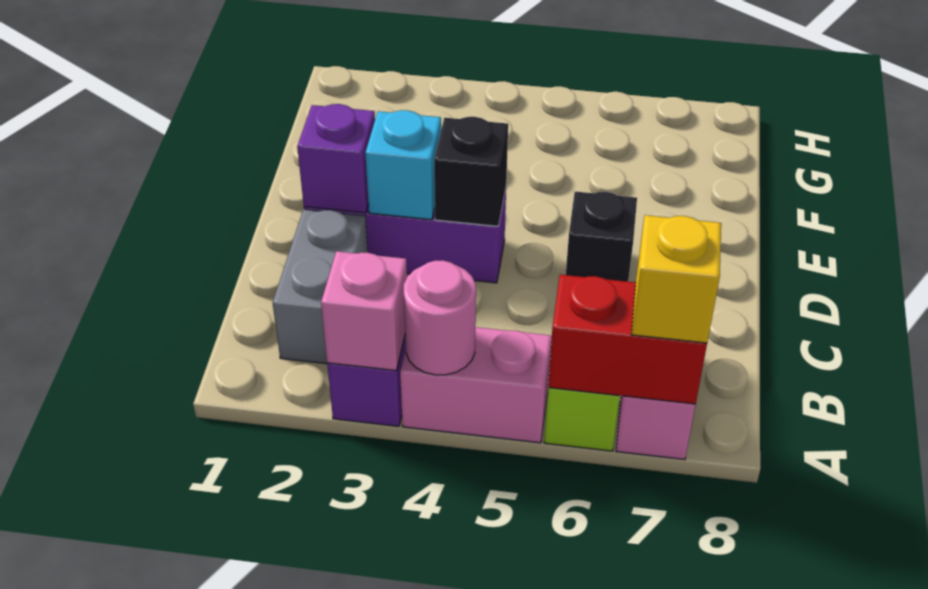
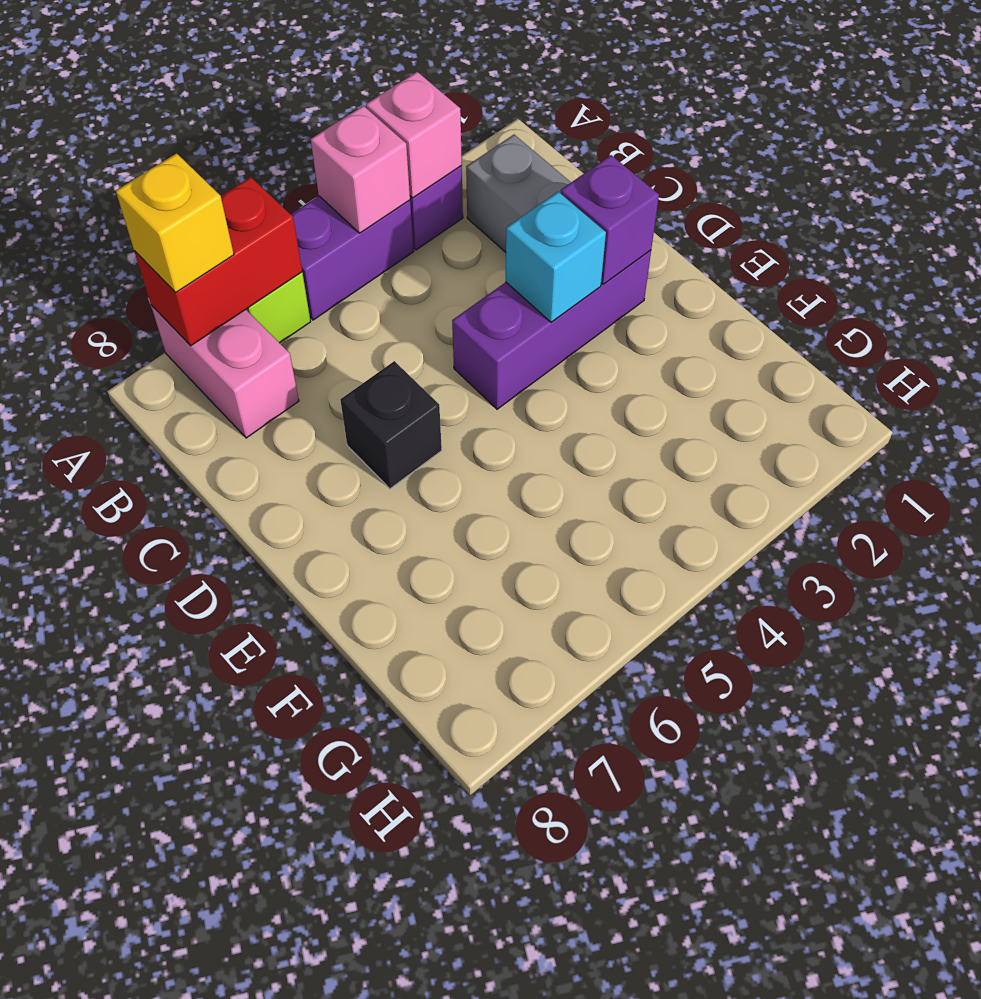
pink brick A4:A5 level 1 -> purple brick A4:A5 level 1
pink round brick A4 level 2 -> pink brick A4 level 2
black brick D4 level 2 -> none

